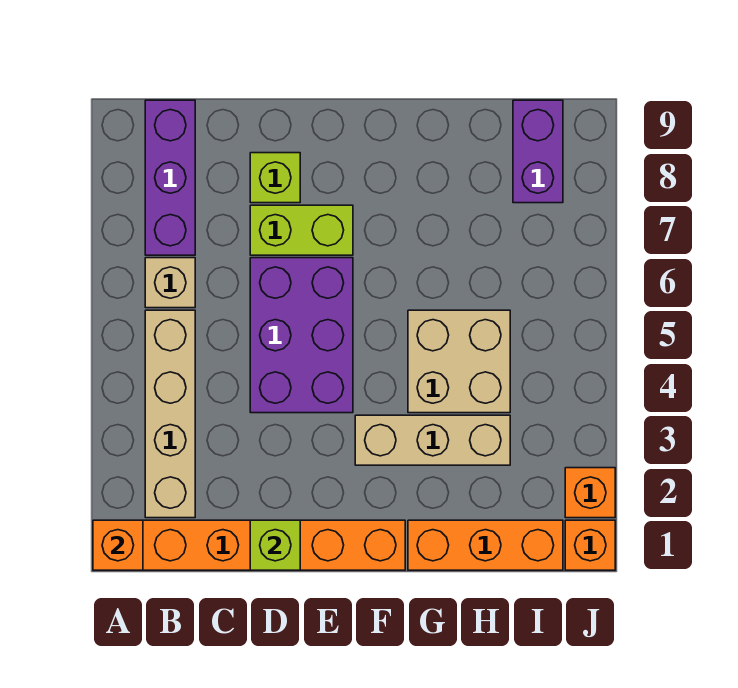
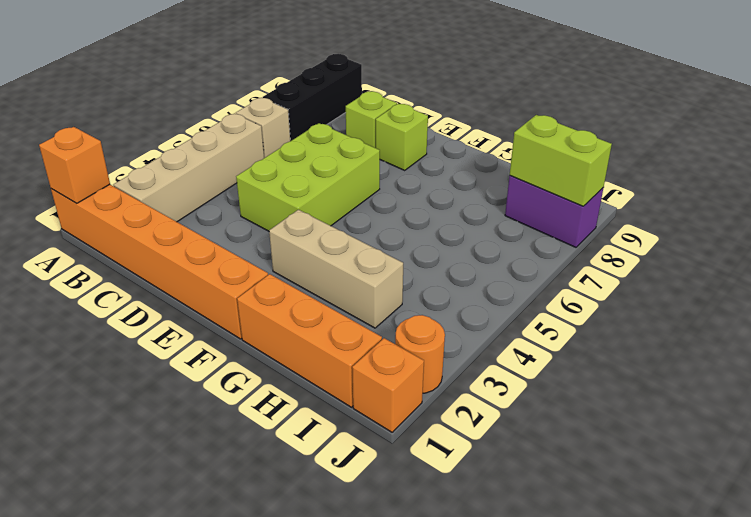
purple brick B7:B9 level 1 -> black brick B7:B9 level 1
lime brick D1 level 2 -> lime brick E8 level 1
purple brick D4:E6 level 1 -> lime brick D4:E6 level 1
lime brick D7:E7 level 1 -> lime brick I8:J8 level 2
tan brick G4:H5 level 1 -> none
purple brick I8:I9 level 1 -> purple brick I8:J8 level 1
orange brick J2 level 1 -> orange round brick J2 level 1

